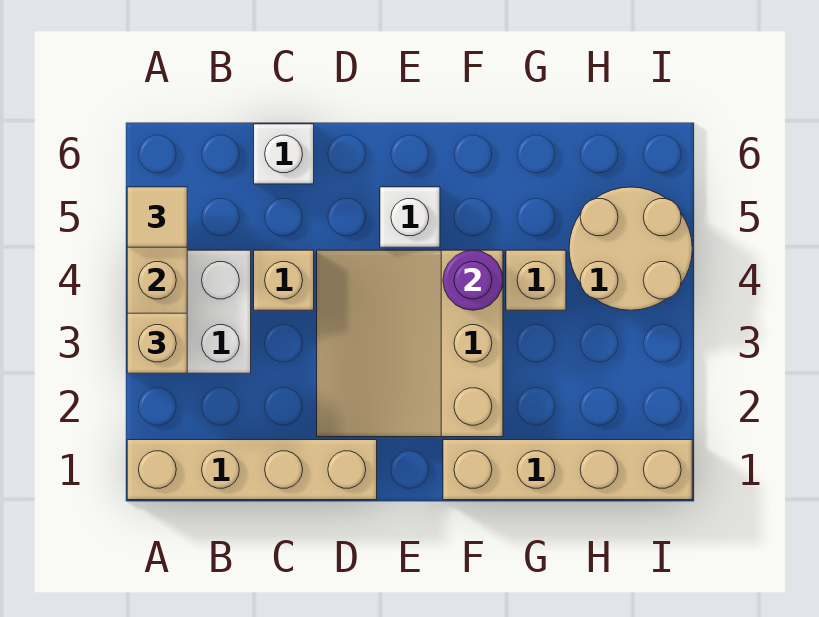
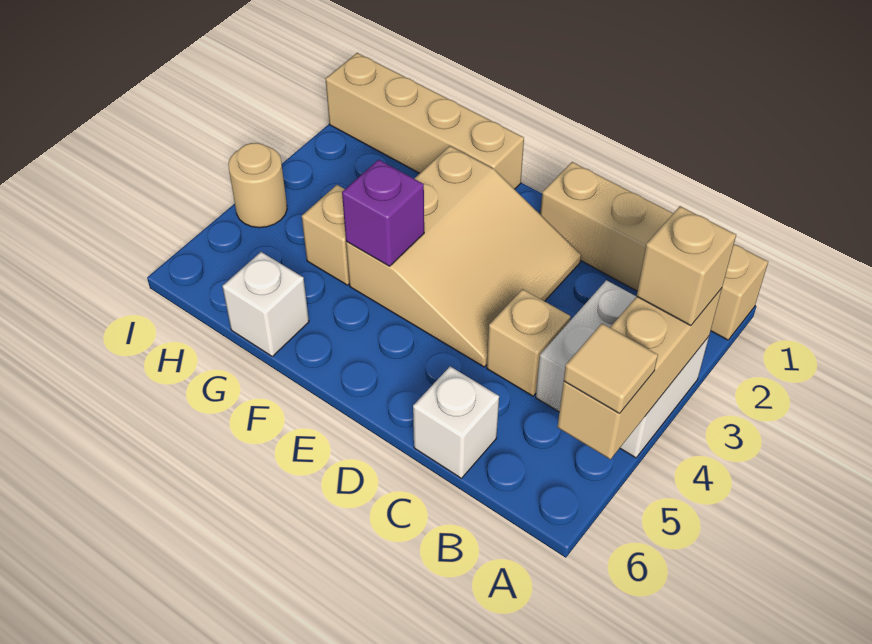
white brick E5 level 1 -> white brick G6 level 1
purple round brick F4 level 2 -> purple brick F4 level 2
tan round brick H4:I5 level 1 -> tan round brick I4 level 1

